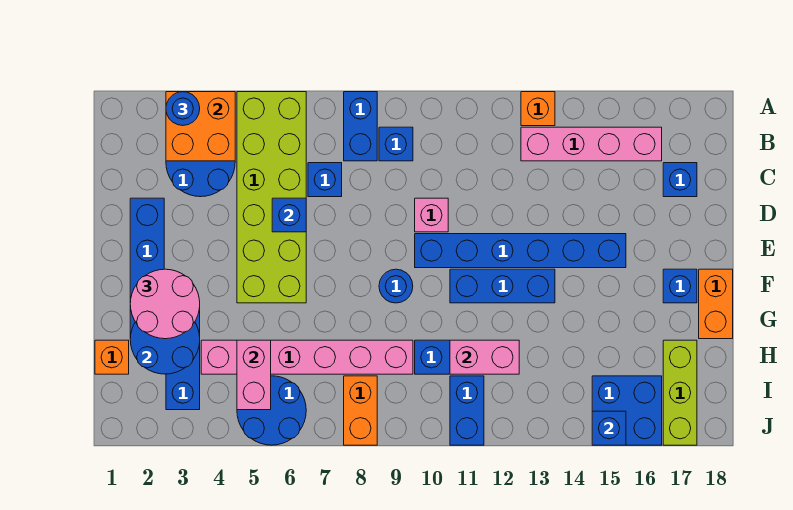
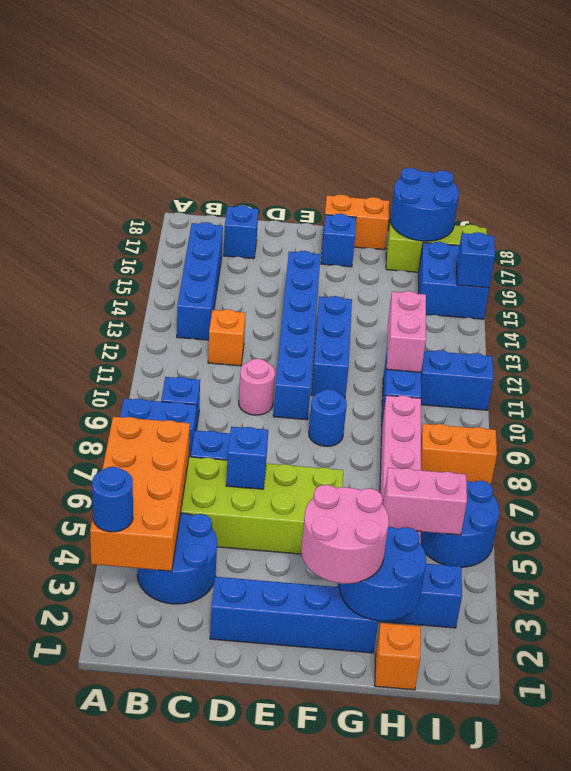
orange brick A3:B4 level 2 -> orange brick A3:B6 level 2
orange brick A13 level 1 -> orange brick C12 level 1
pink brick B13:B16 level 1 -> blue brick B13:B16 level 1
pink brick D10 level 1 -> pink round brick D10 level 1
none -> blue round brick H17:I18 level 2

